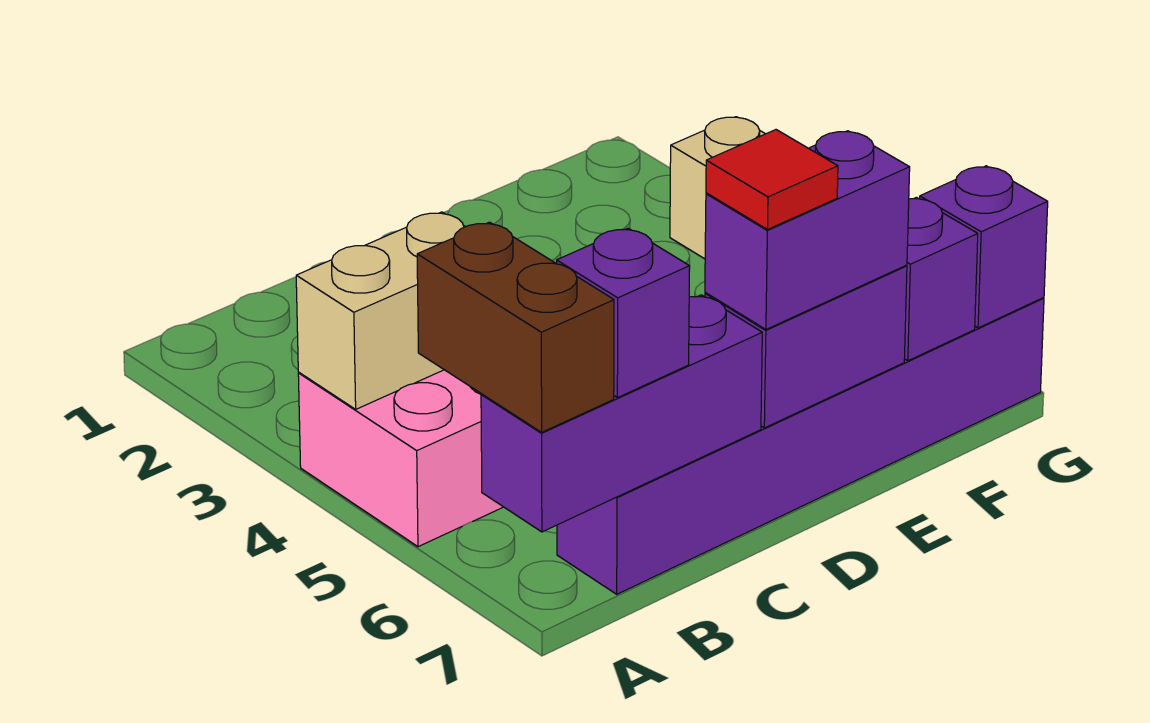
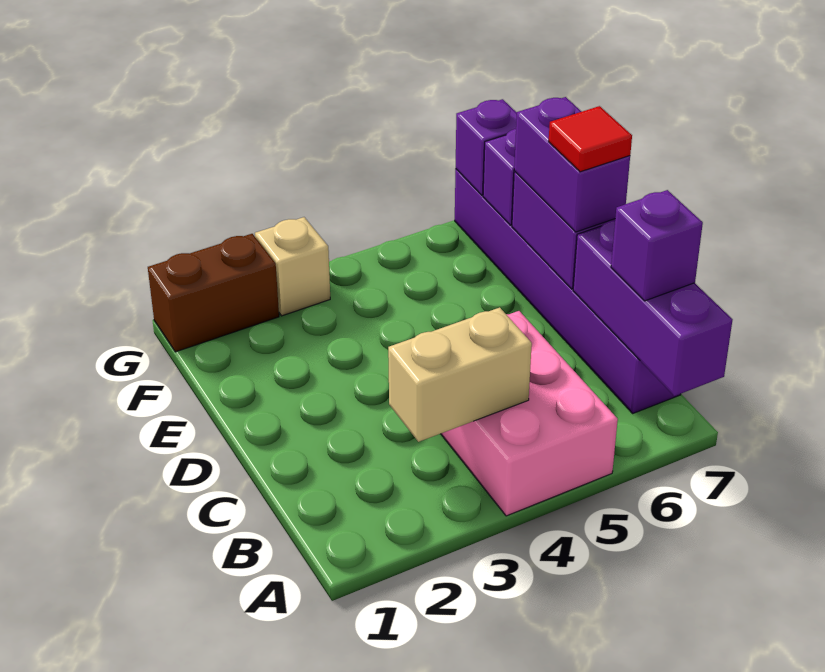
tan brick A4:B4 level 2 -> tan brick B3:B4 level 2
brown brick A6:A7 level 3 -> brown brick G1:G2 level 1

